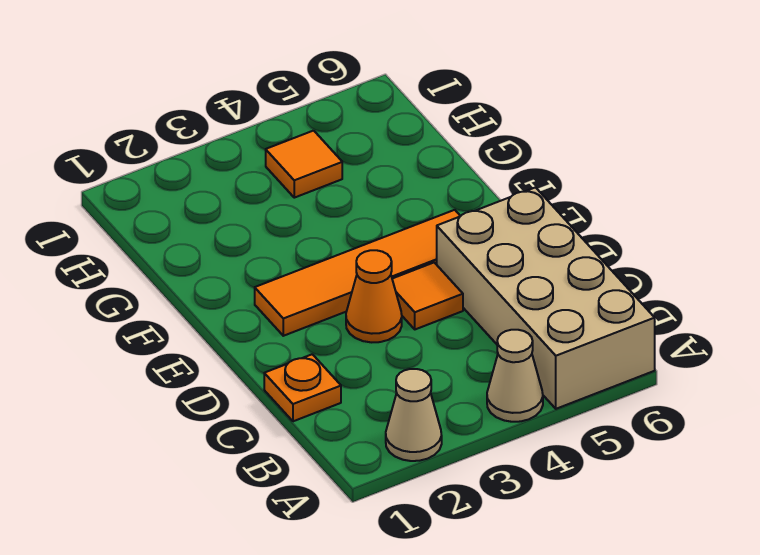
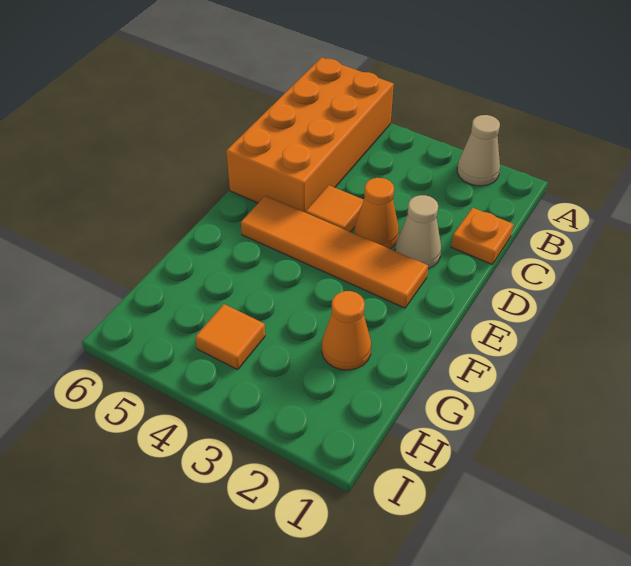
tan cone A4 level 1 -> tan cone D2 level 1
tan brick A5:D6 level 1 -> orange brick A5:D6 level 1
none -> orange cone G2 level 1

